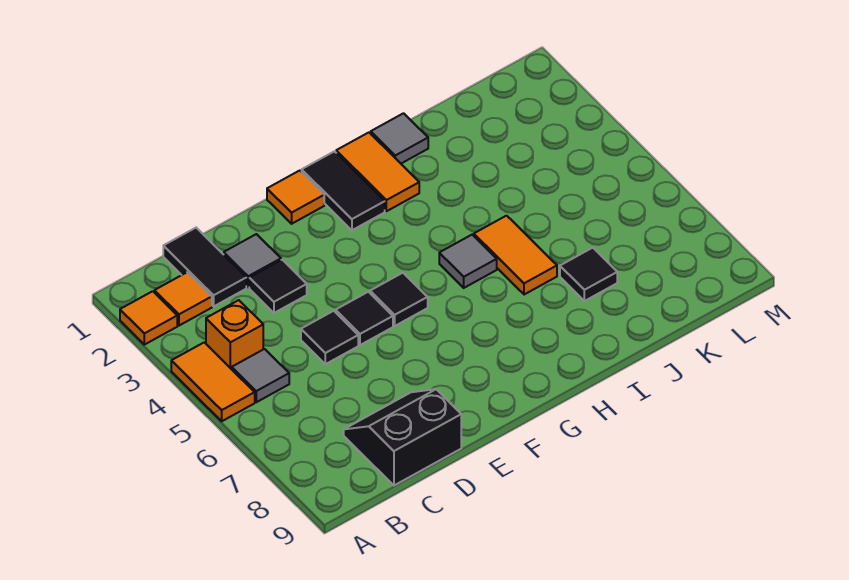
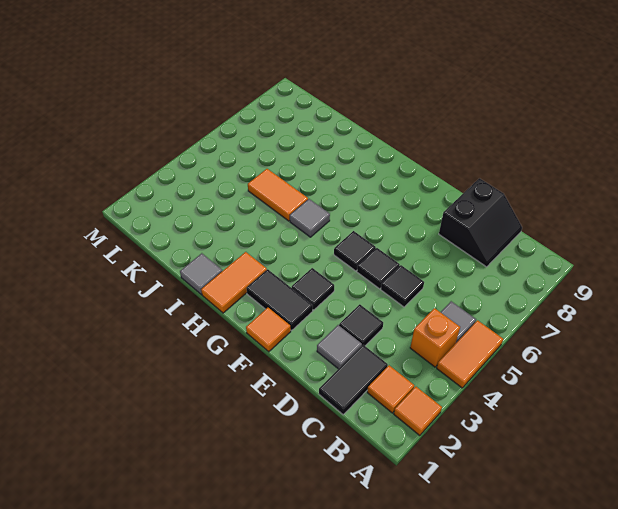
black slope C8:D9 level 1 top 9 -> black slope C8:D9 level 1 top D
black tile G1:G2 level 1 -> black tile F2:G2 level 1
orange tile I5:I6 level 1 -> orange tile I5:J5 level 1
black tile J7 level 1 -> black tile F3 level 1

